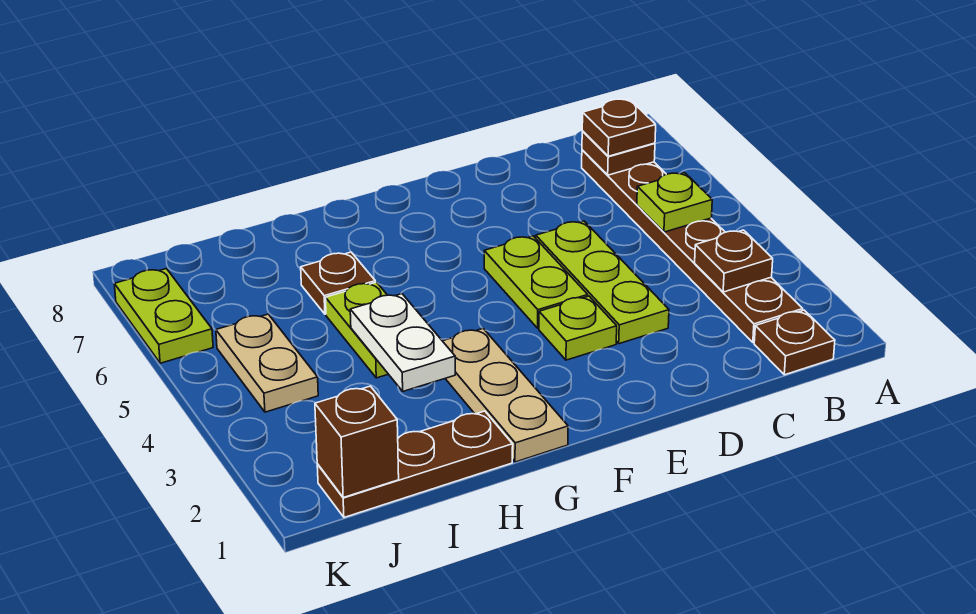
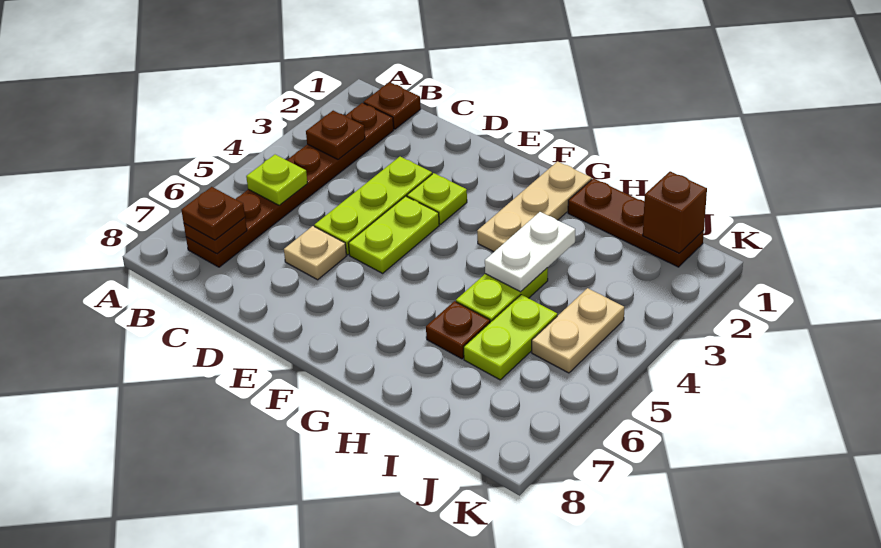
none -> tan plate D6 level 1
lime plate K6:K7 level 1 -> lime plate I5:I6 level 1

